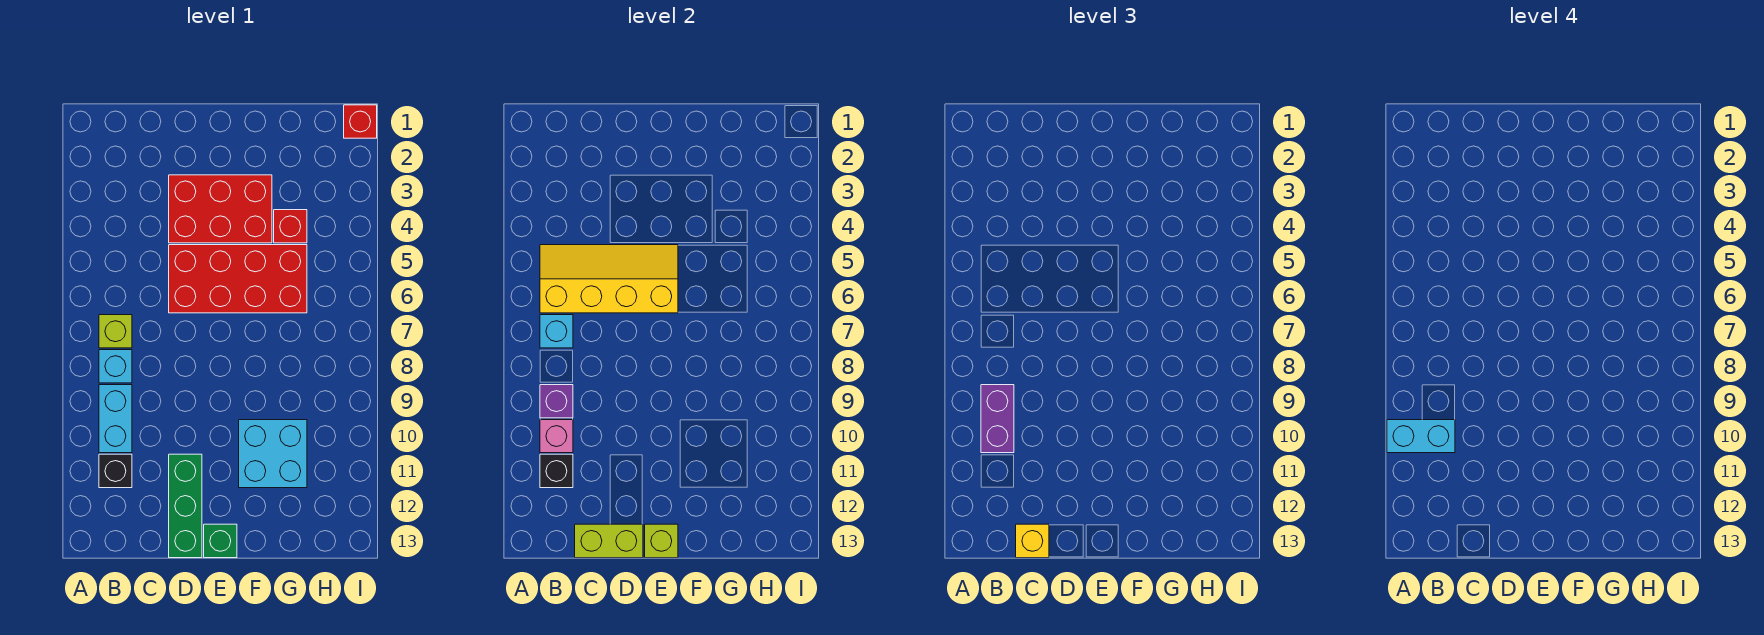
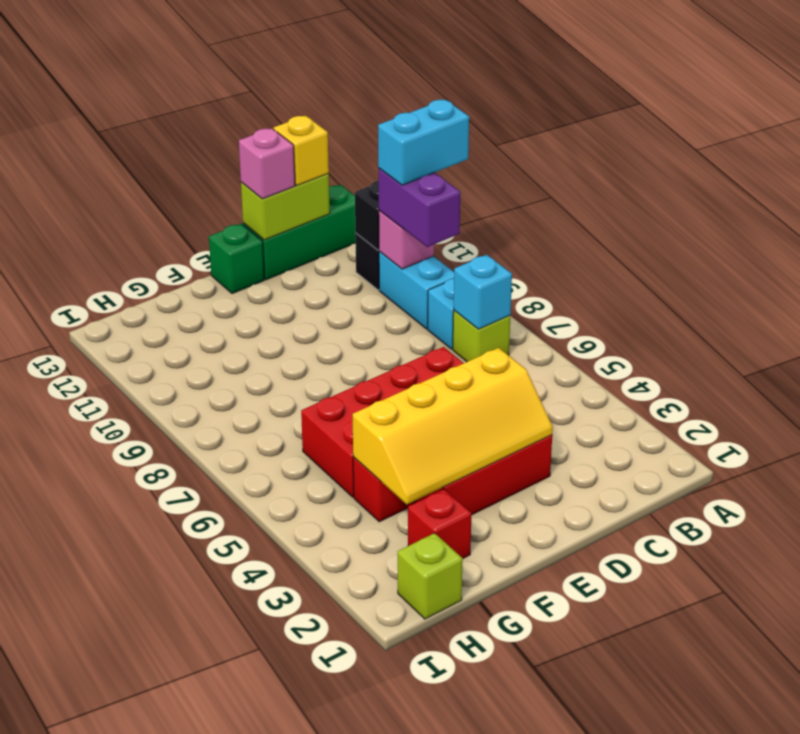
yellow slope B5:E6 level 2 top 6 -> yellow slope D3:G4 level 2 top 4
purple brick B9 level 2 -> none
green brick D11:D13 level 1 -> green brick B13:D13 level 1
none -> pink brick D13 level 3
lime brick E13 level 2 -> lime brick H1 level 1
cyan brick F10:G11 level 1 -> none
red brick I1 level 1 -> red brick G2 level 1

